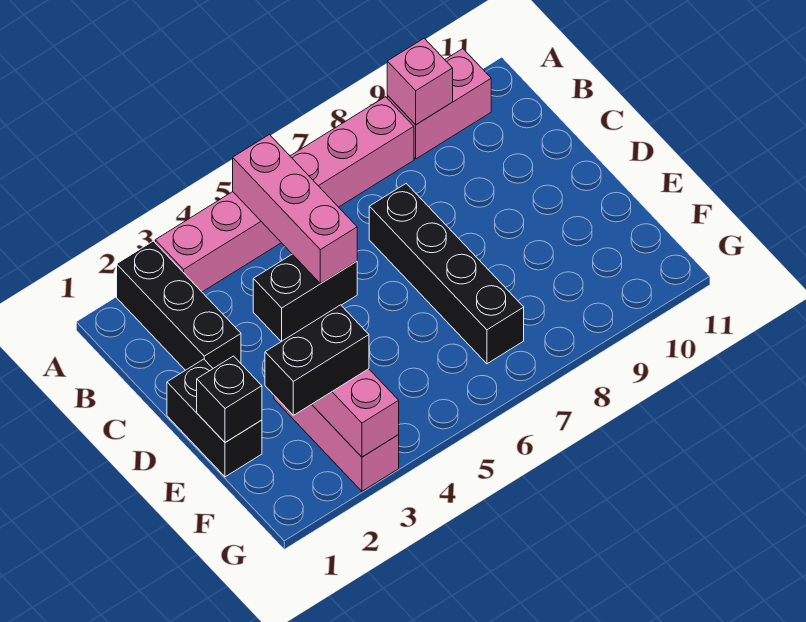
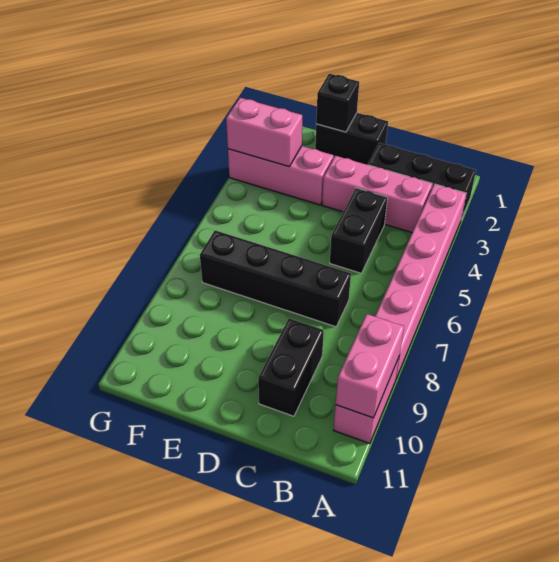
pink brick A5:C5 level 2 -> pink brick B3:D3 level 1
pink brick A9 level 2 -> pink brick A9:A10 level 2
black brick F2:F3 level 3 -> black brick C9:C10 level 1

